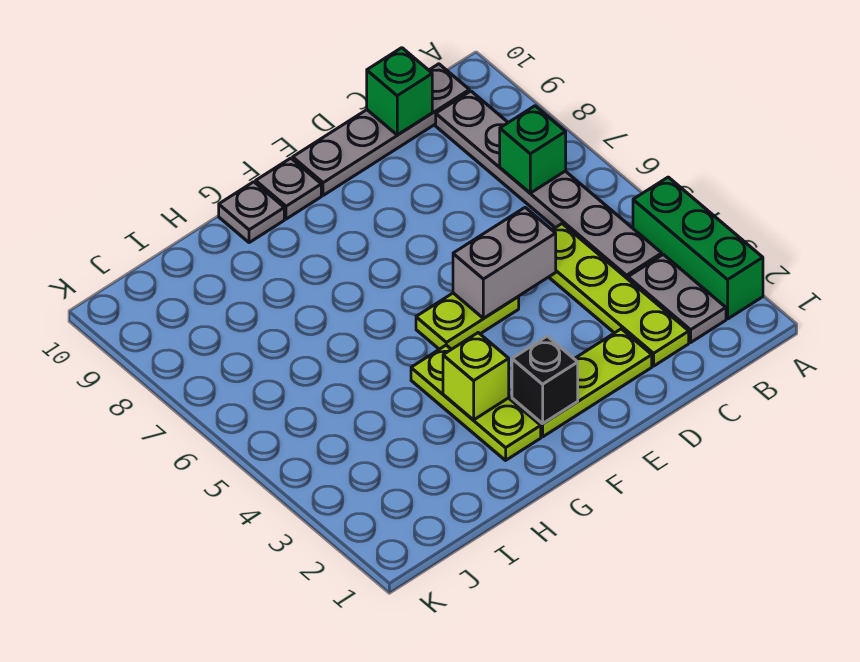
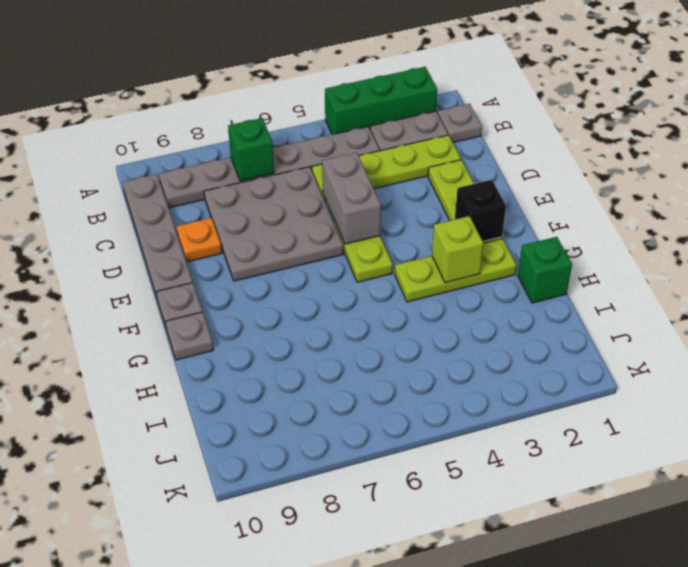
none -> grey plate B1 level 1
none -> grey plate C6:E8 level 1
green brick C10 level 2 -> green brick H1 level 1
none -> orange plate D9 level 1

